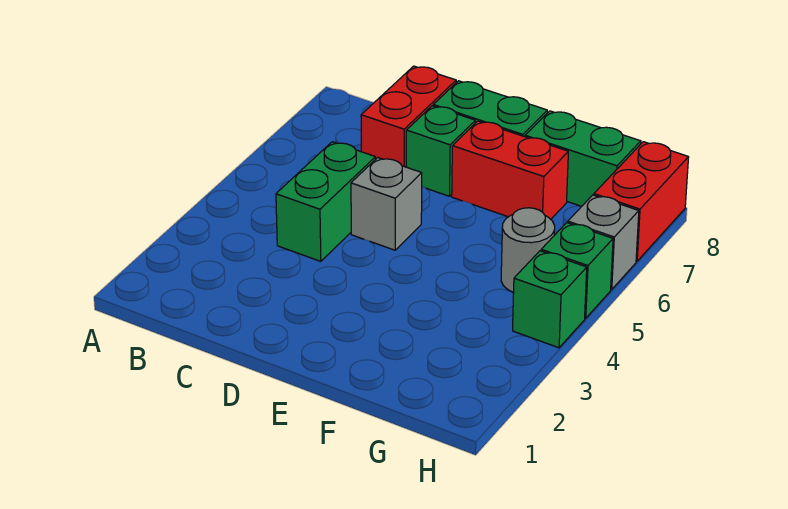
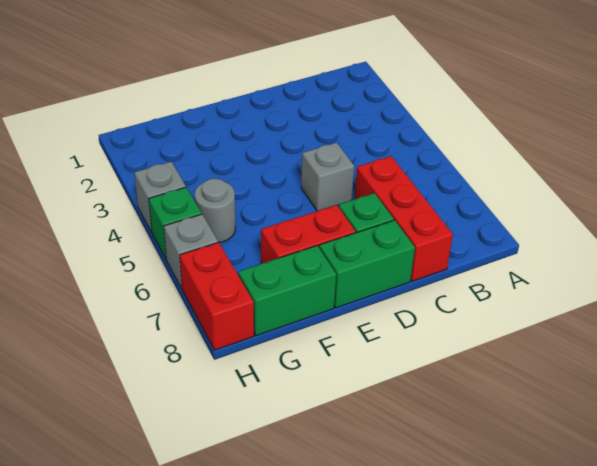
green brick C4:C5 level 1 -> none
red brick C7:C8 level 1 -> red brick C6:C8 level 1
green brick H4 level 1 -> grey brick H4 level 1

